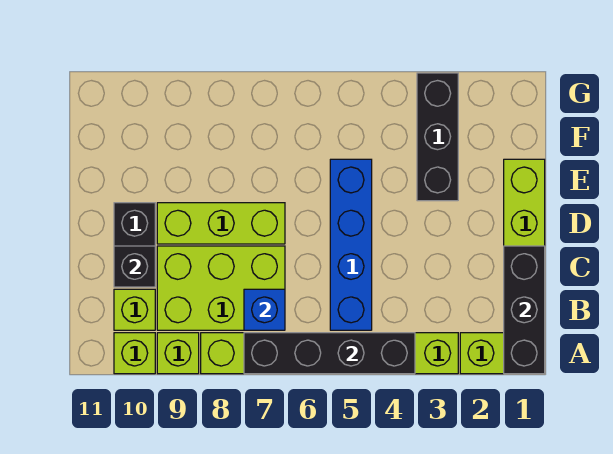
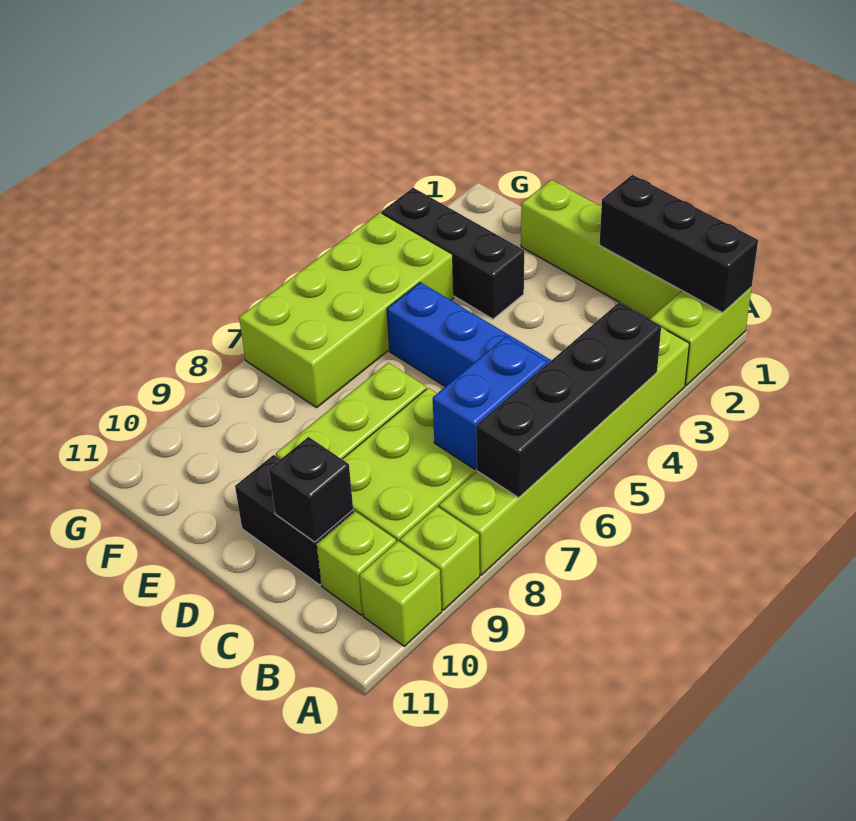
blue brick B7 level 2 -> blue brick B6:B7 level 2
none -> lime brick F4:G7 level 1

